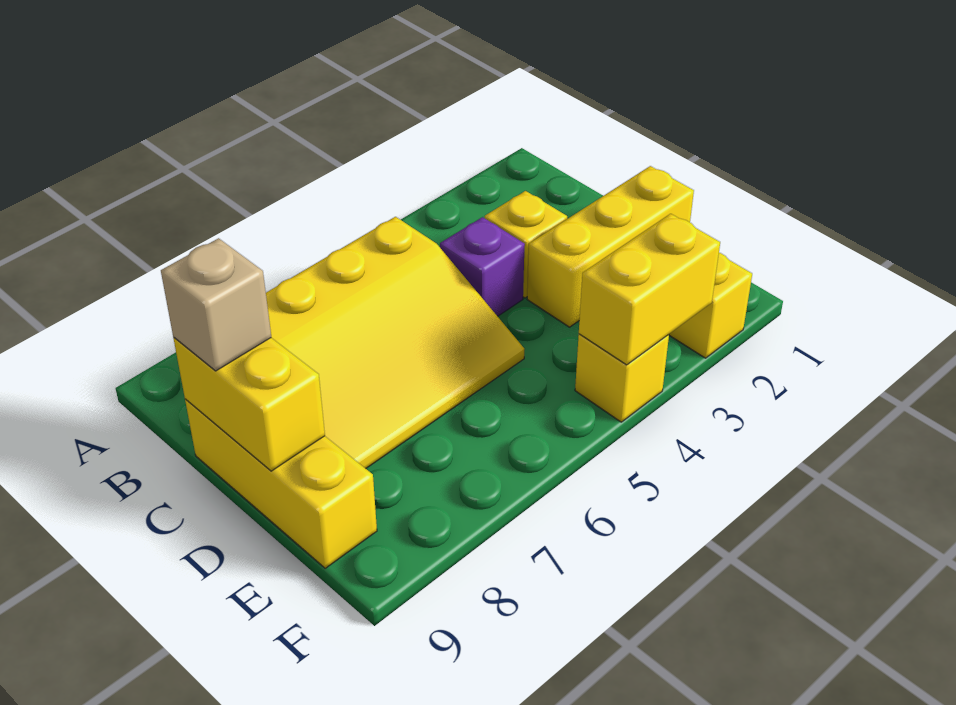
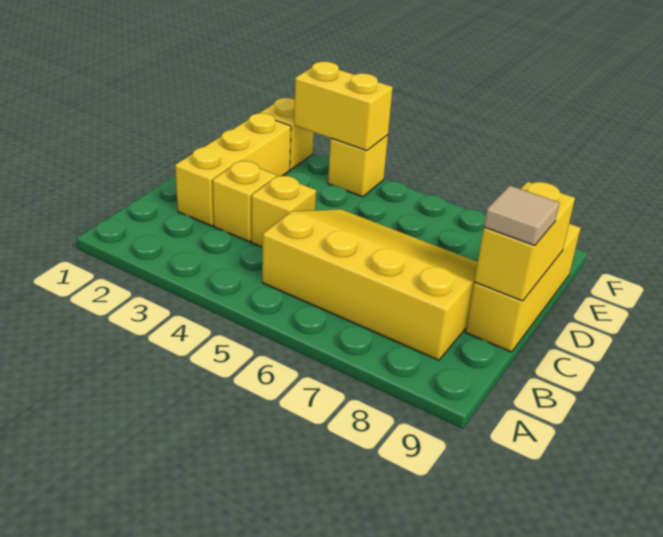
purple brick C4 level 1 -> yellow brick C4 level 1
tan brick C9 level 3 -> tan tile C9 level 3
yellow brick D1:D3 level 1 -> yellow brick C2:E2 level 1

